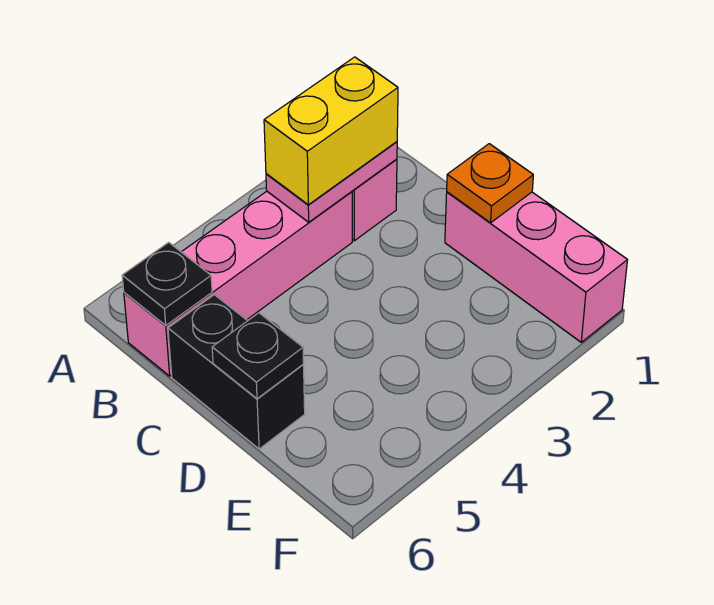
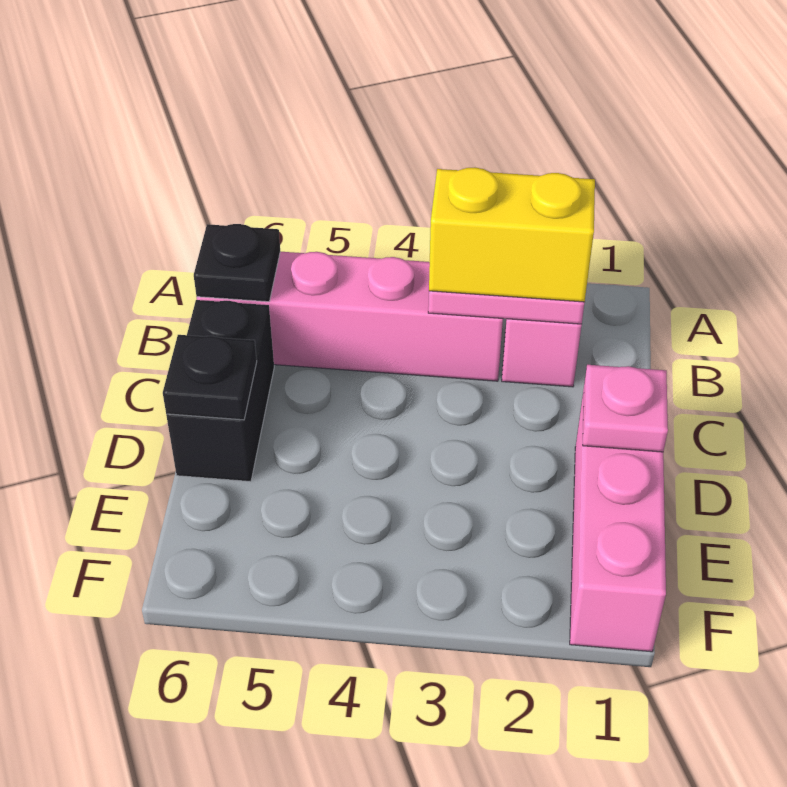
orange plate D1 level 2 -> pink plate D1 level 2

